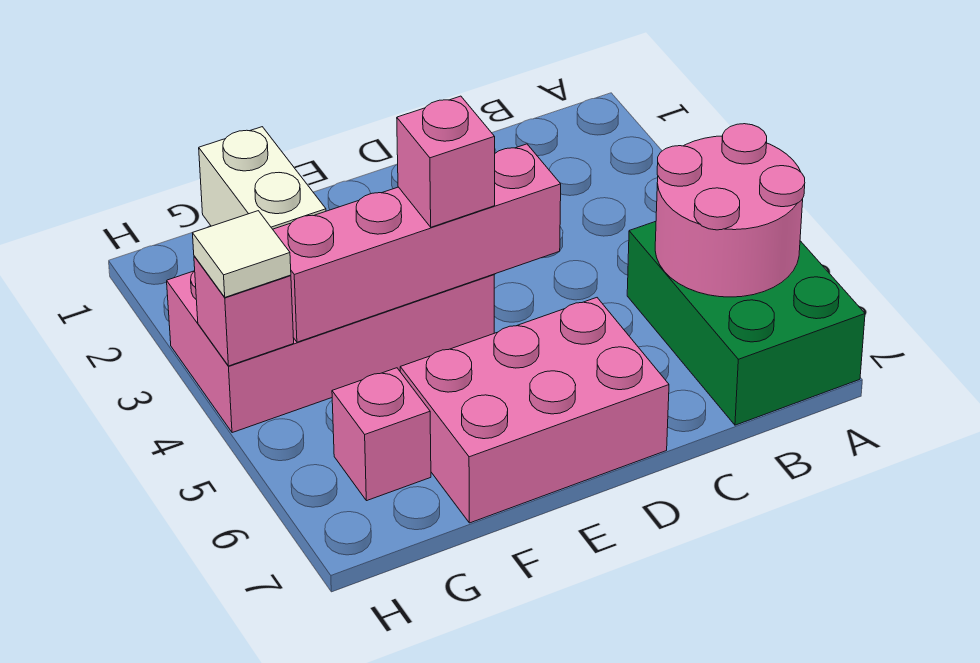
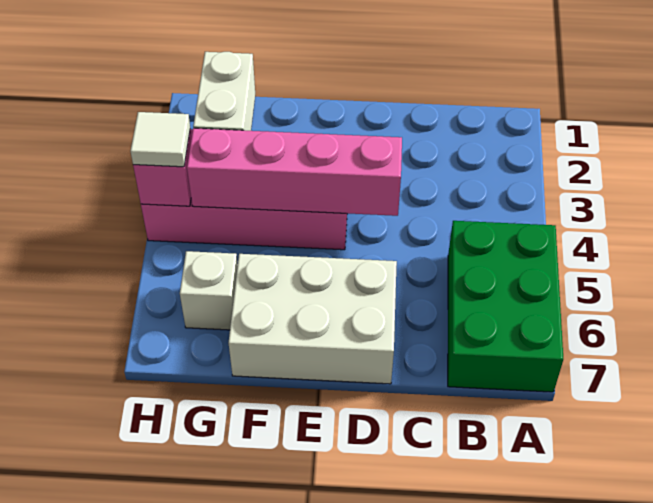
pink round brick A5:B6 level 2 -> none
pink brick D6:F7 level 1 -> white brick D6:F7 level 1
pink brick E4 level 3 -> none
pink brick G6 level 1 -> white brick G6 level 1

